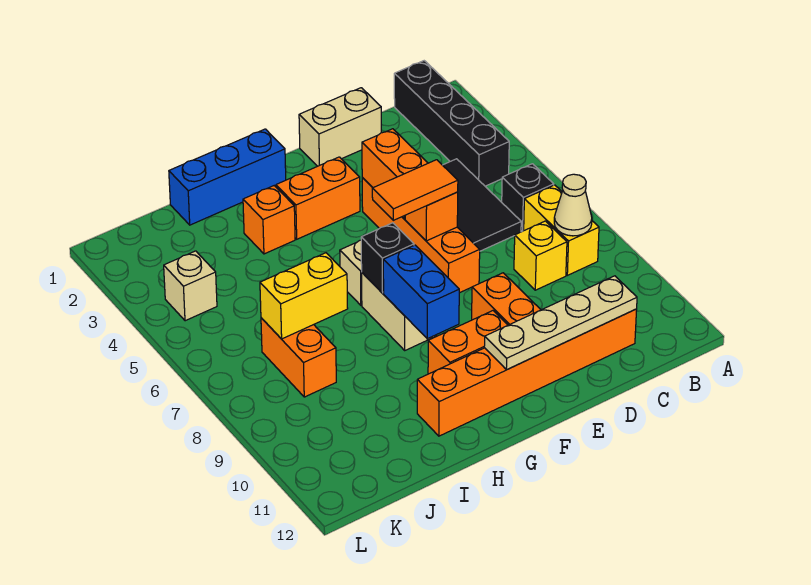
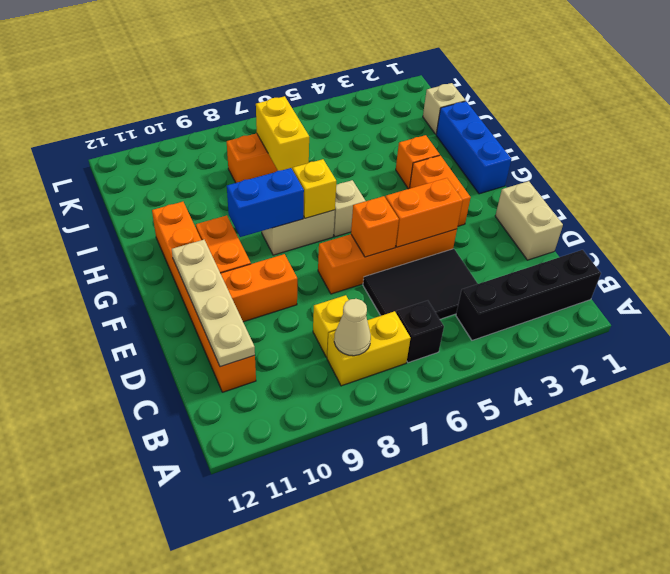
orange tile E6:F6 level 3 -> none
black brick G7 level 2 -> yellow brick G7 level 2
tan brick K4 level 1 -> tan brick J1 level 1

